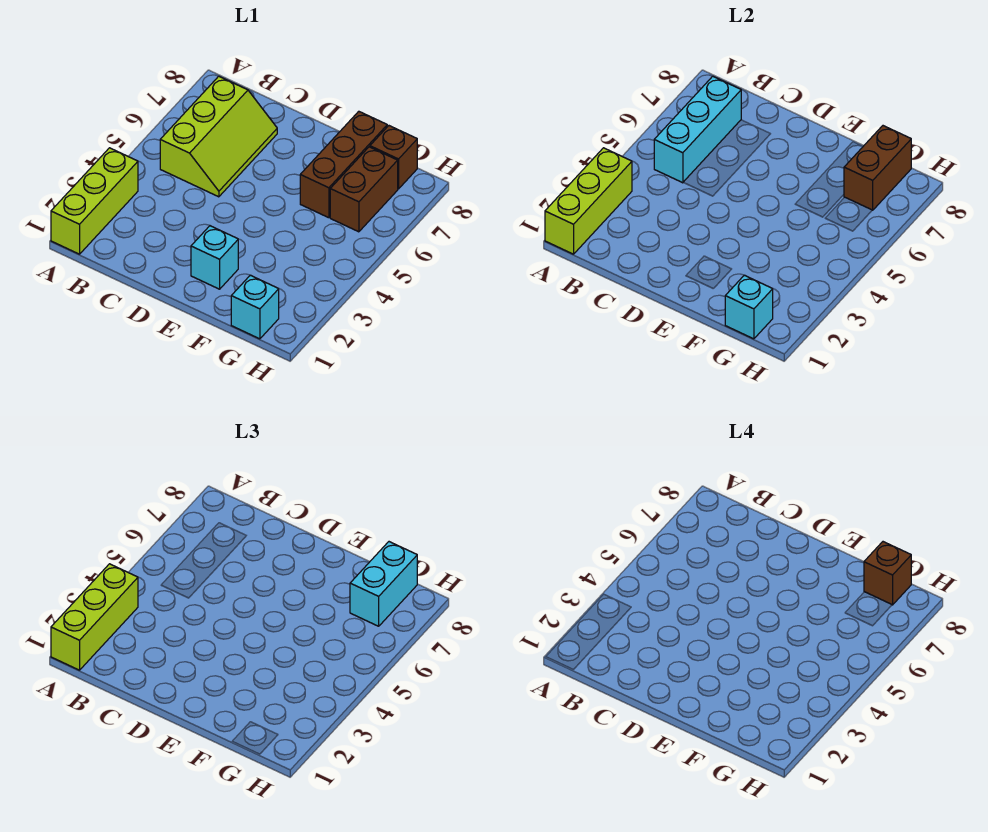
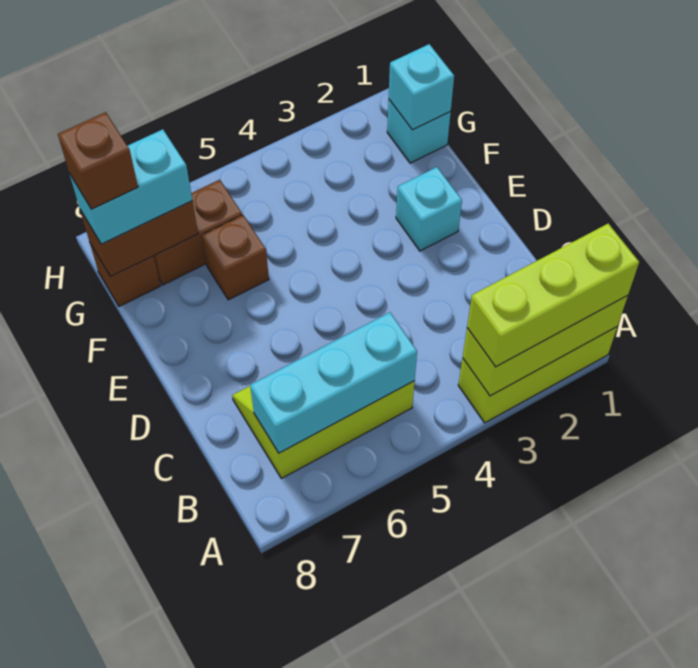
brown brick F6:F8 level 1 -> brown brick F6 level 1

